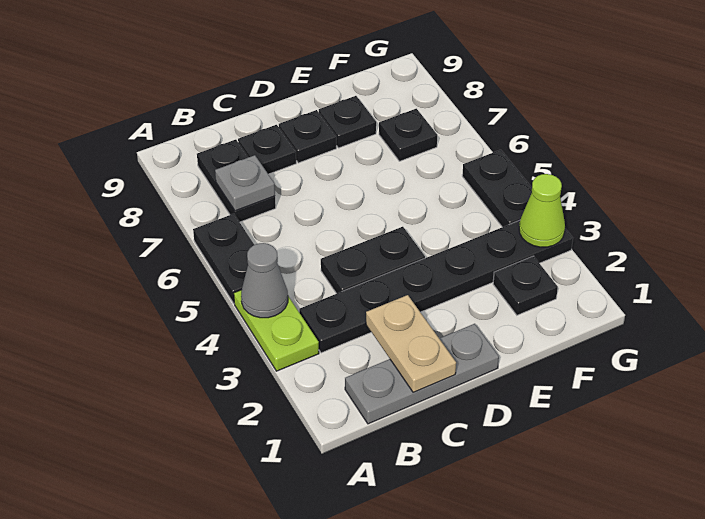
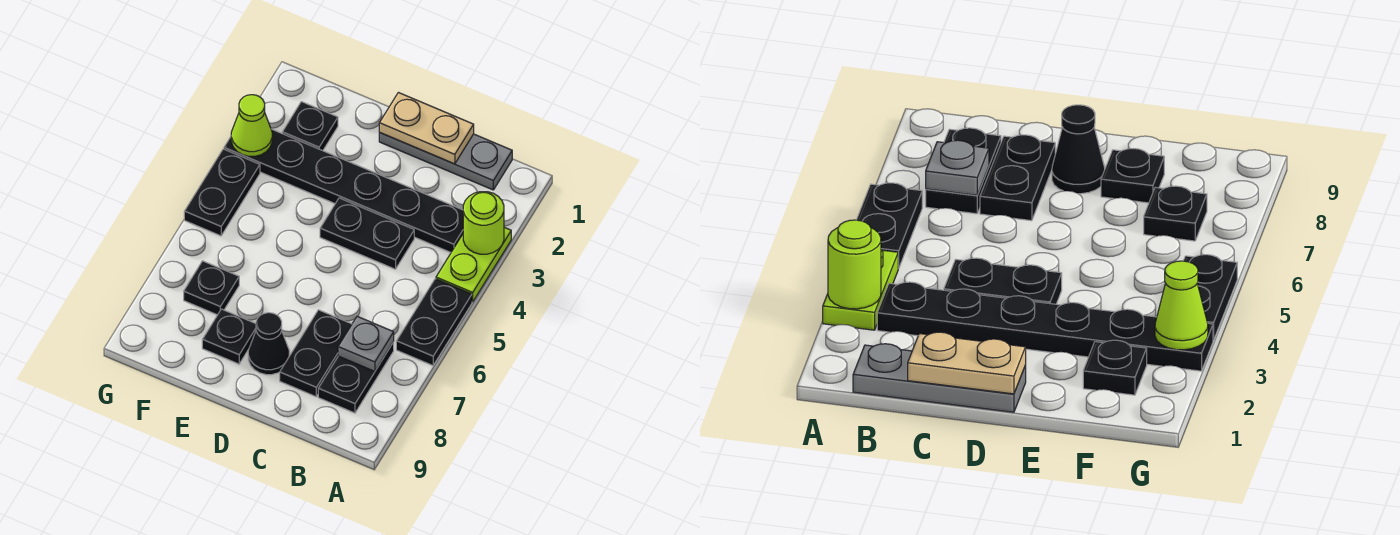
none -> lime round brick A3 level 2
grey cone A4 level 2 -> none
tan plate C1:C2 level 2 -> tan plate C1:D1 level 2
black plate C8 level 1 -> black plate C7:C8 level 1
black plate D8 level 1 -> black cone D8 level 1

